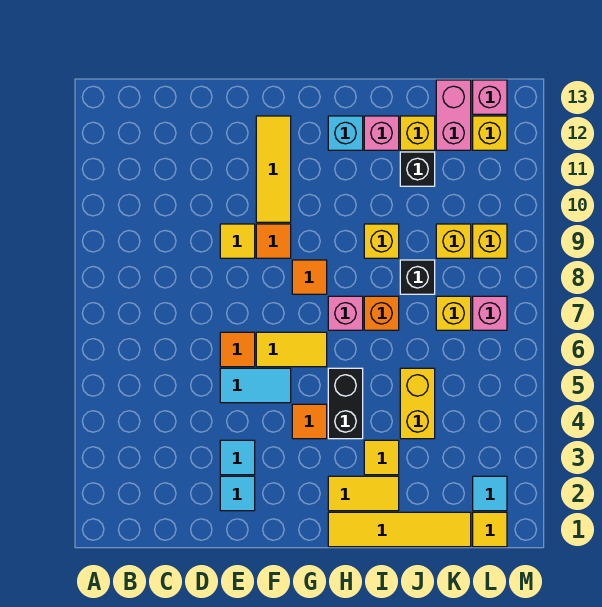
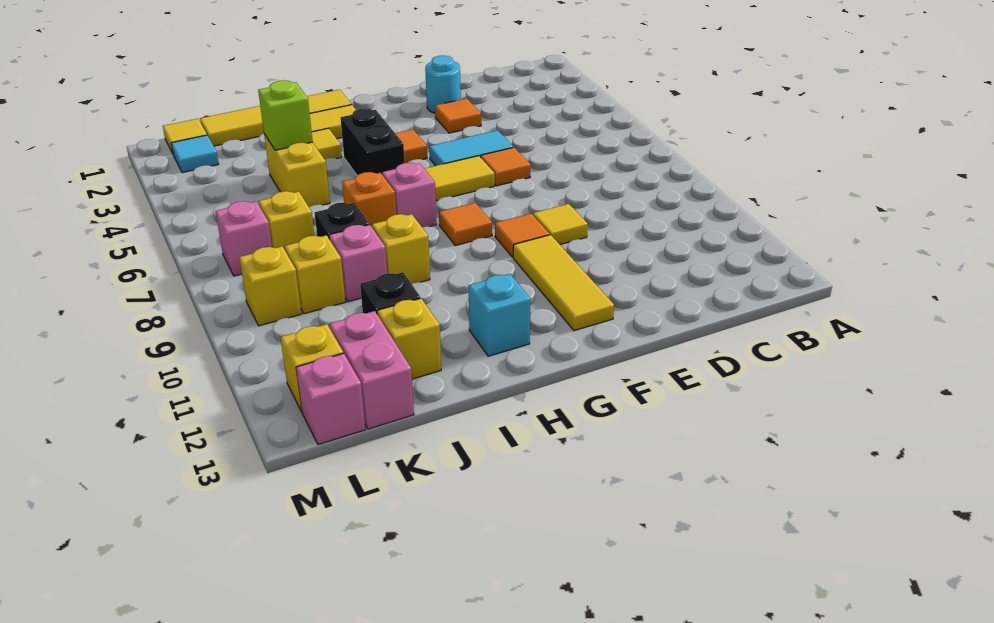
cyan tile E2 level 1 -> cyan round brick E2 level 1
cyan tile E3 level 1 -> orange tile E3 level 1
pink brick I12 level 1 -> pink brick J9 level 1
none -> lime brick J4 level 2

